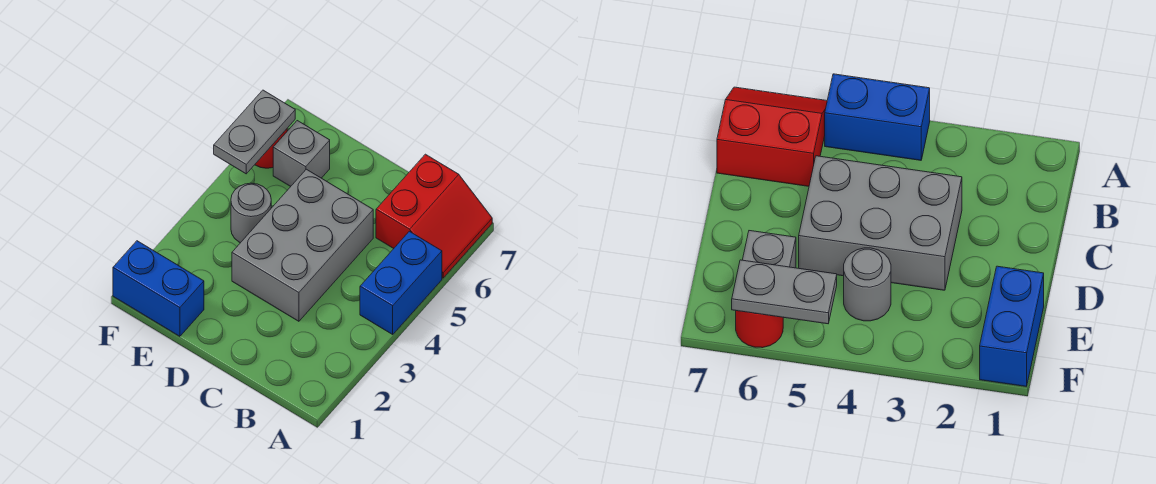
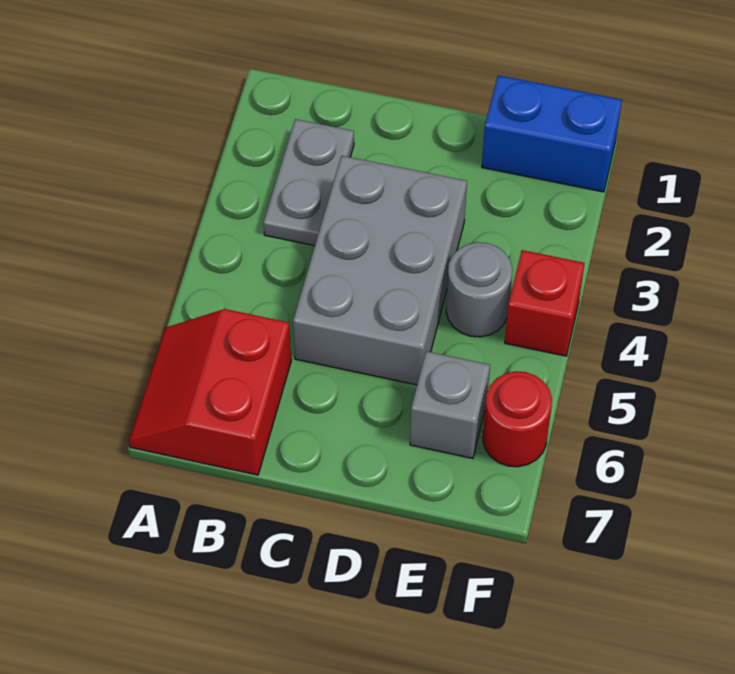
blue brick A4:A5 level 1 -> none
none -> red brick F4 level 1
grey plate F5:F6 level 2 -> grey plate B2:B3 level 1

